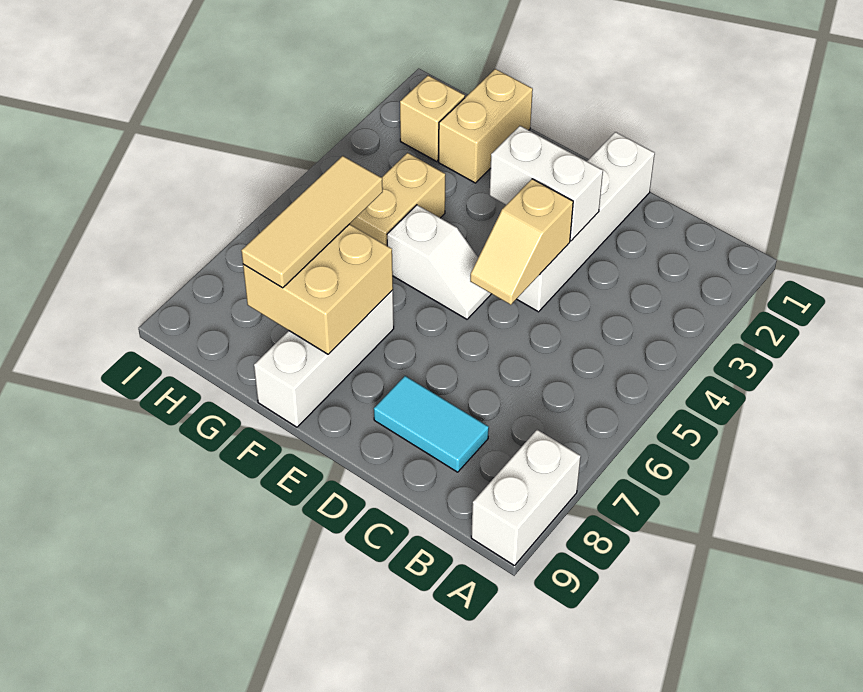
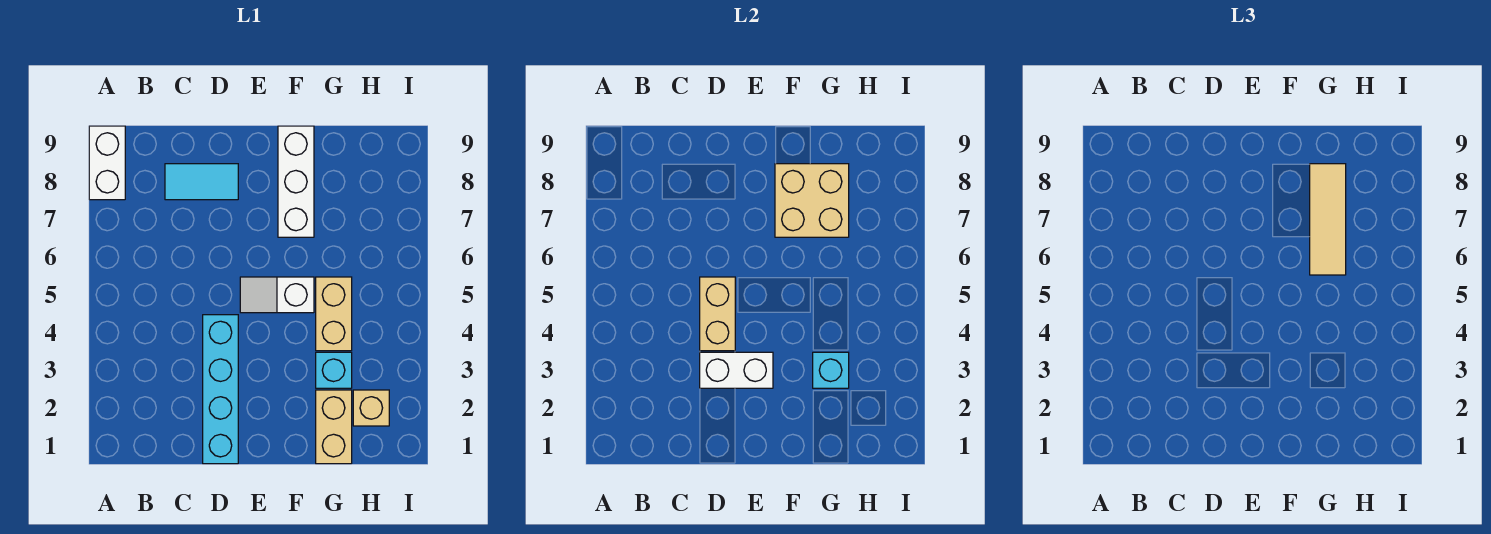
white brick D1:D4 level 1 -> cyan brick D1:D4 level 1
tan slope D4:D5 level 2 top 4 -> tan brick D4:D5 level 2
none -> cyan brick G3 level 1
none -> cyan brick G3 level 2

